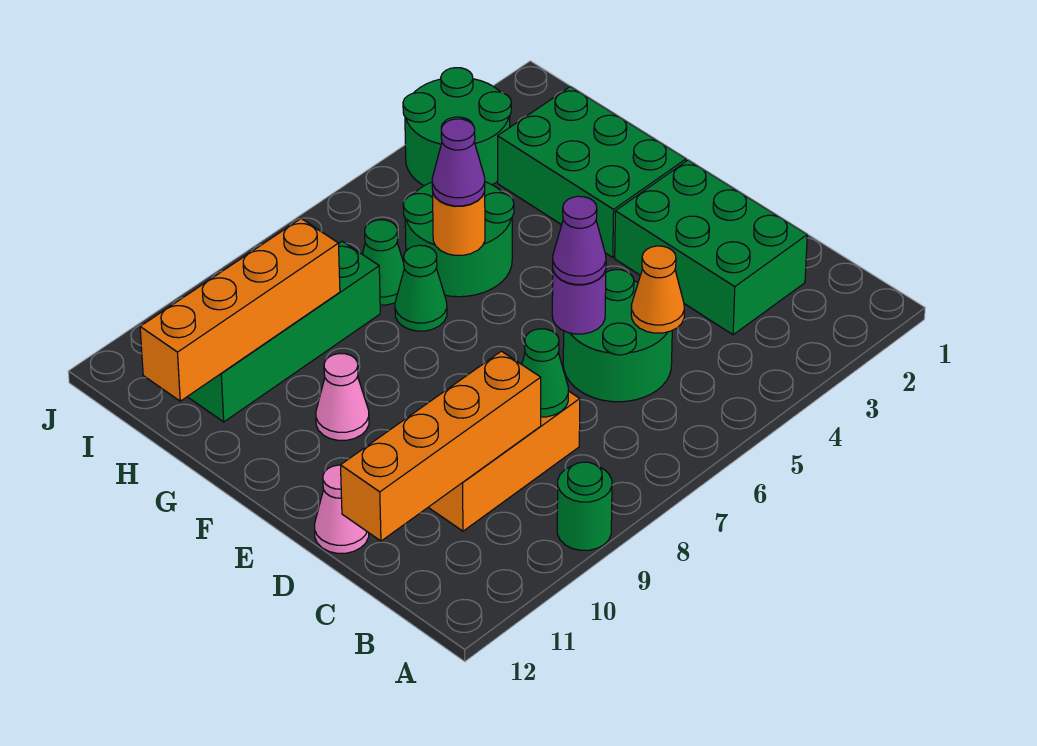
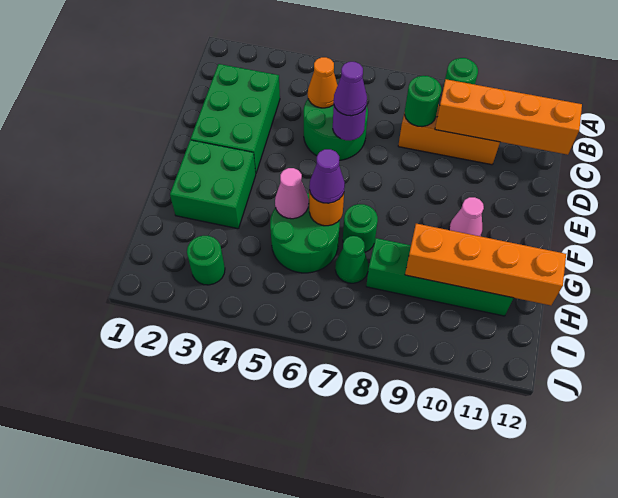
green cone C8 level 2 -> green round brick C8 level 2
pink cone D12 level 1 -> pink cone G5 level 2
green brick F2:H3 level 1 -> green brick F2:G3 level 1
green cone G7 level 1 -> green round brick G7 level 1
green round brick I3:J4 level 1 -> green round brick I3 level 1

